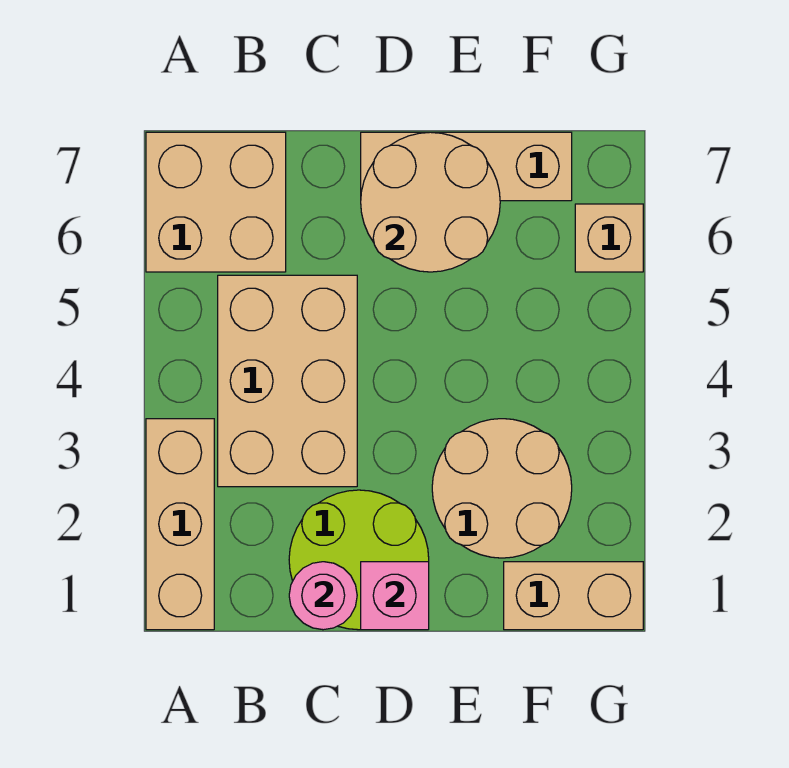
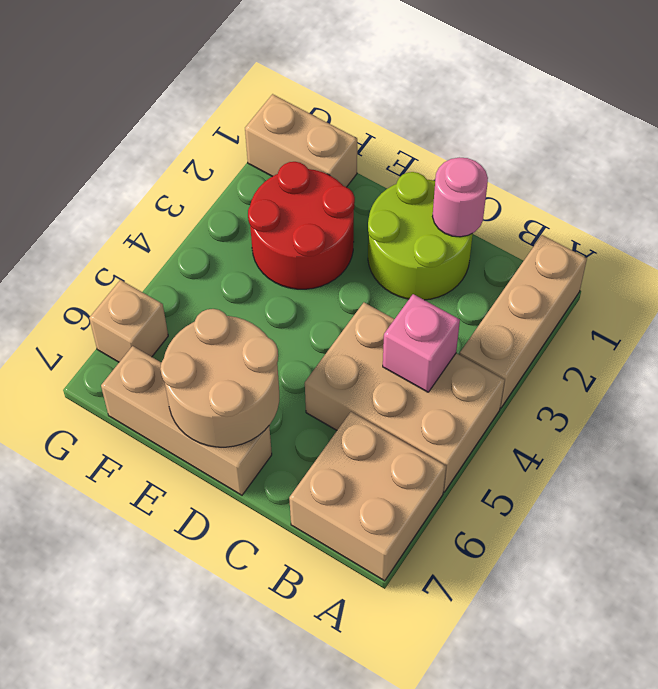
tan brick B3:C5 level 1 -> tan brick A4:C5 level 1
pink brick D1 level 2 -> pink brick B4 level 2
tan round brick E2:F3 level 1 -> red round brick E2:F3 level 1

